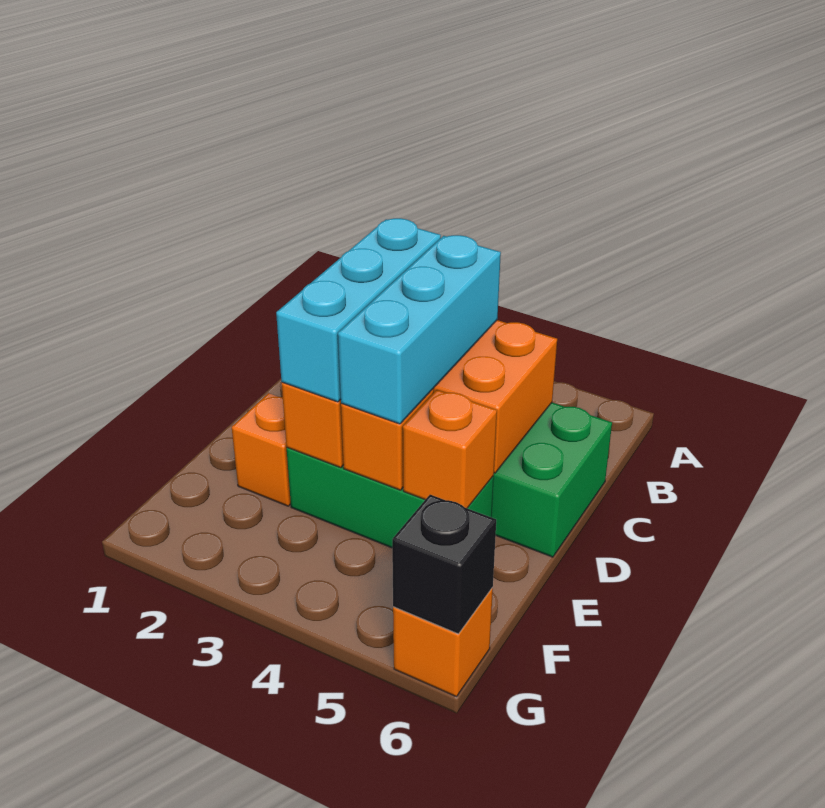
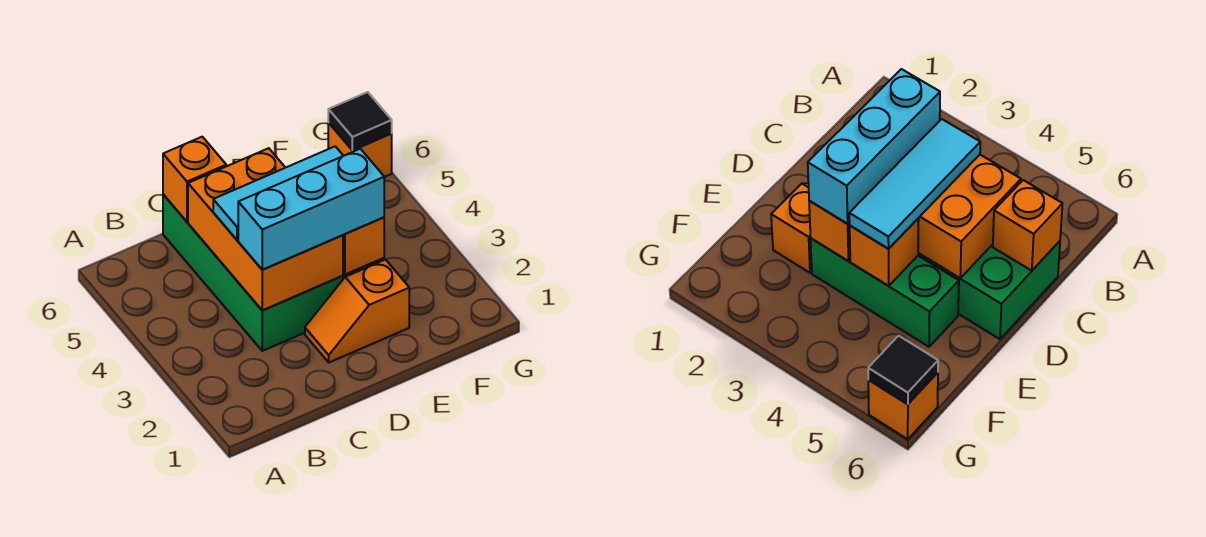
cyan brick C4:E4 level 3 -> cyan tile C4:E4 level 3
orange brick E5 level 2 -> orange brick C6 level 2
black brick G6 level 2 -> black tile G6 level 2

